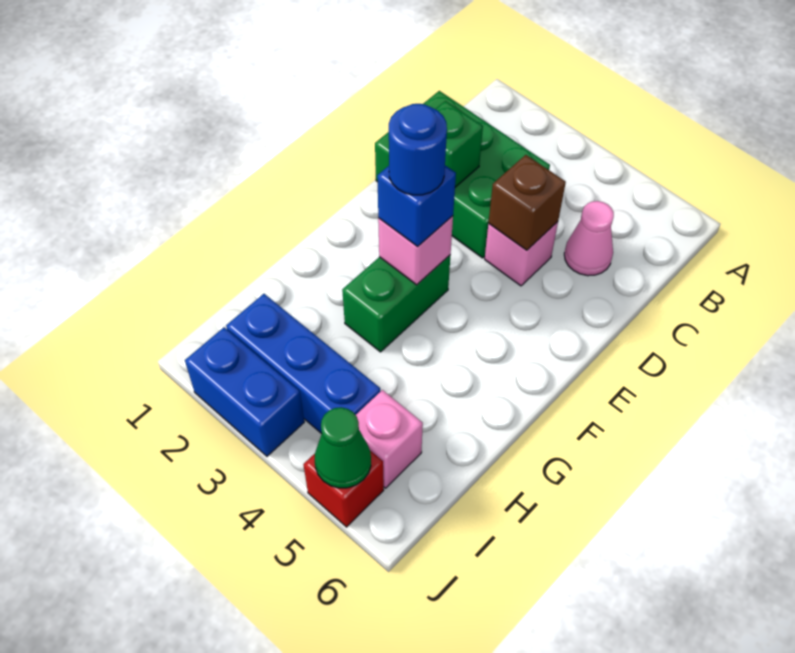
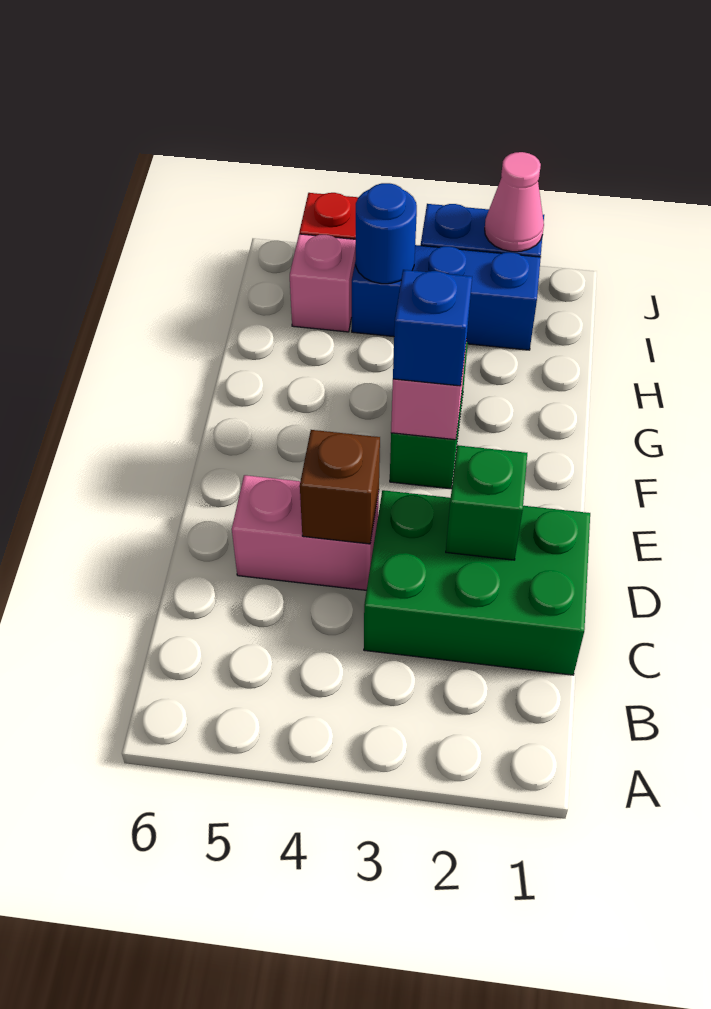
pink cone C5 level 1 -> pink cone J2 level 2
pink brick D4 level 1 -> pink brick D4:D5 level 1
blue round brick F3 level 4 -> blue round brick I4 level 2
green cone J5 level 2 -> none

